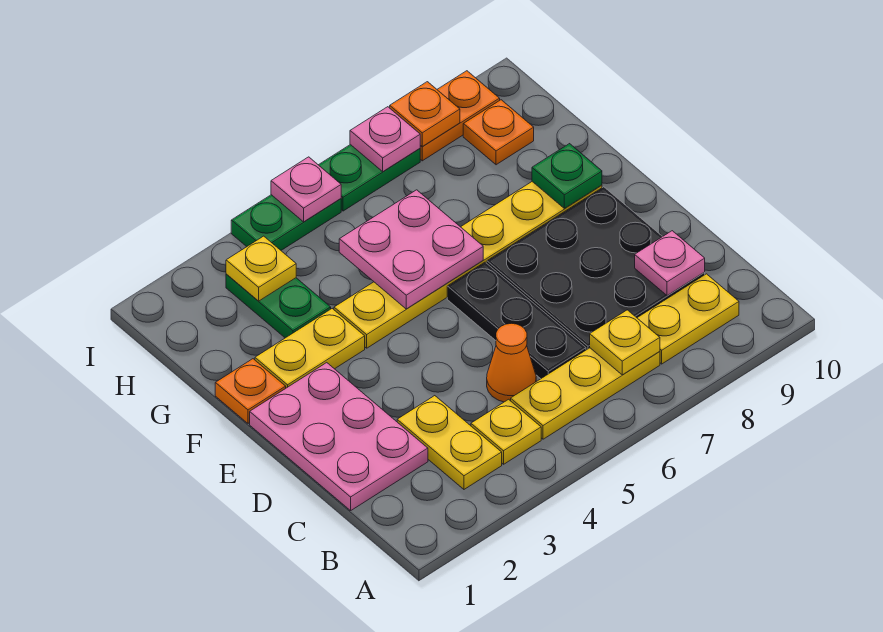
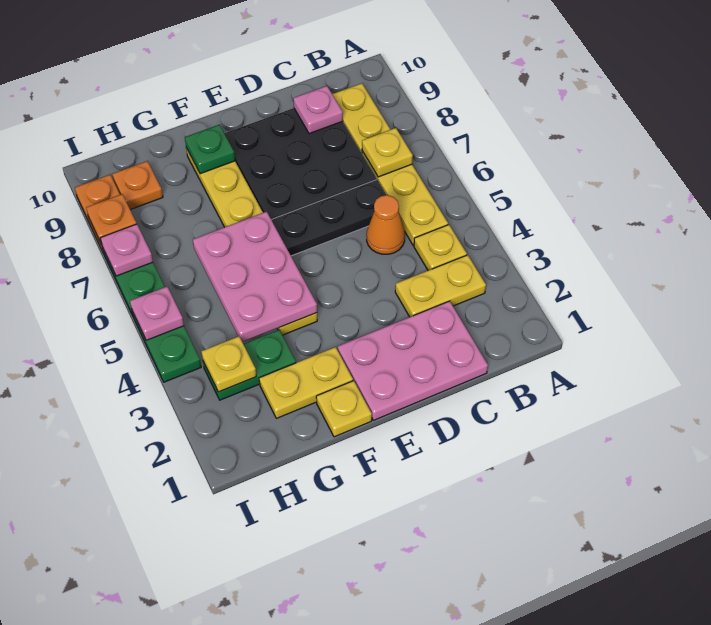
orange plate F1 level 1 -> yellow plate F1 level 1
yellow plate F2:F3 level 1 -> yellow plate F2:G2 level 1
pink plate F5:G6 level 2 -> pink plate F4:G6 level 2

